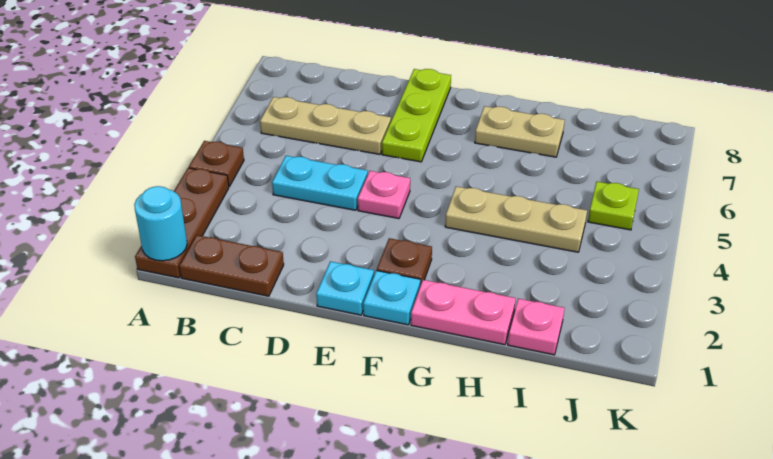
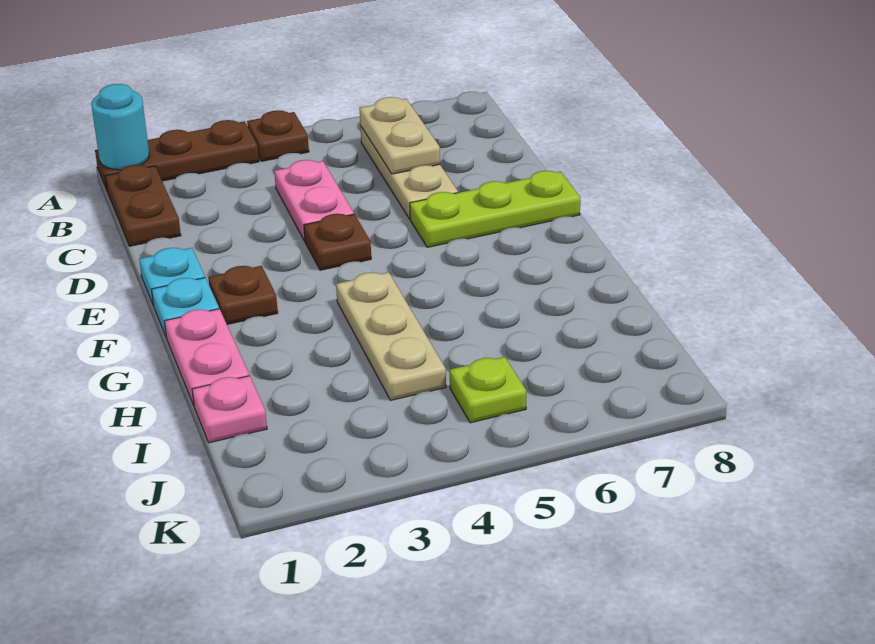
cyan plate C4:D4 level 1 -> pink plate C4:D4 level 1
pink plate E4 level 1 -> brown plate E4 level 1
tan plate G7:H7 level 1 -> tan plate B6:C6 level 2

